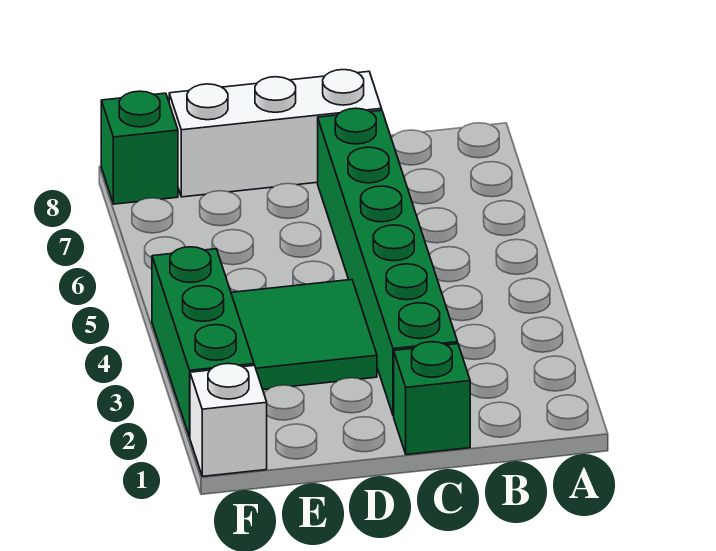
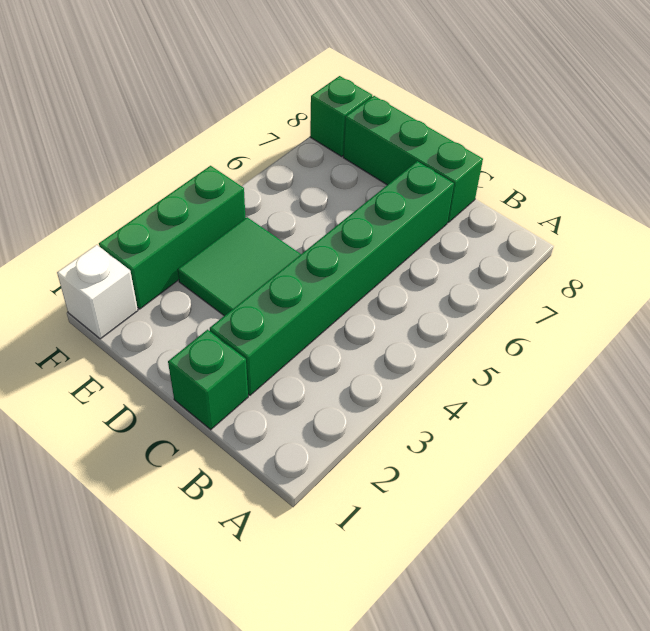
white brick C8:E8 level 1 -> green brick C8:E8 level 1

